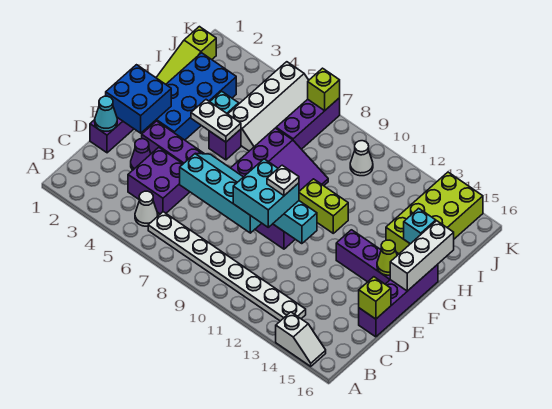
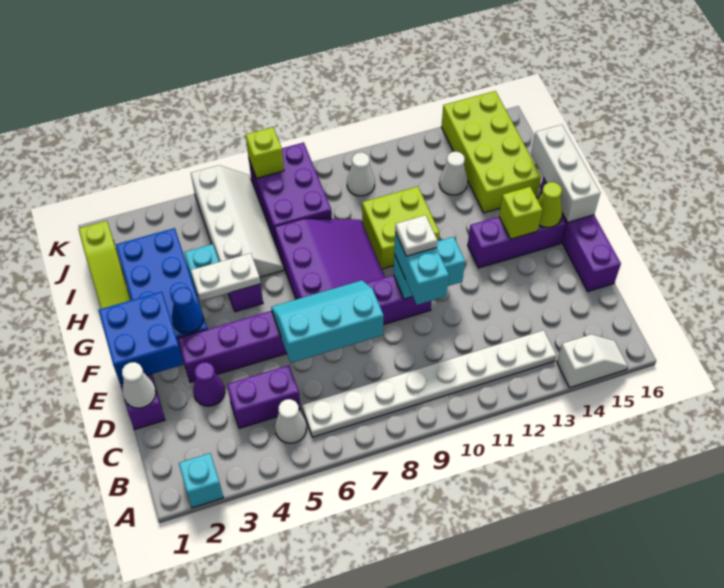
purple brick C4:D5 level 1 -> purple brick C4:C5 level 1
cyan cone D1 level 2 -> white cone D1 level 2
cyan slope D6:E9 level 2 top D -> cyan slope D6:E8 level 2 top D
cyan brick D9:E10 level 3 -> cyan brick D10:E10 level 3
lime brick D16 level 2 -> lime brick F14 level 2
none -> blue cone F3 level 2
lime brick G10:G11 level 1 -> lime brick G10:H11 level 1
cyan brick H15 level 2 -> cyan brick A2 level 1
purple brick I7:K7 level 1 -> purple brick I7:K8 level 1
none -> white cone I13 level 1

